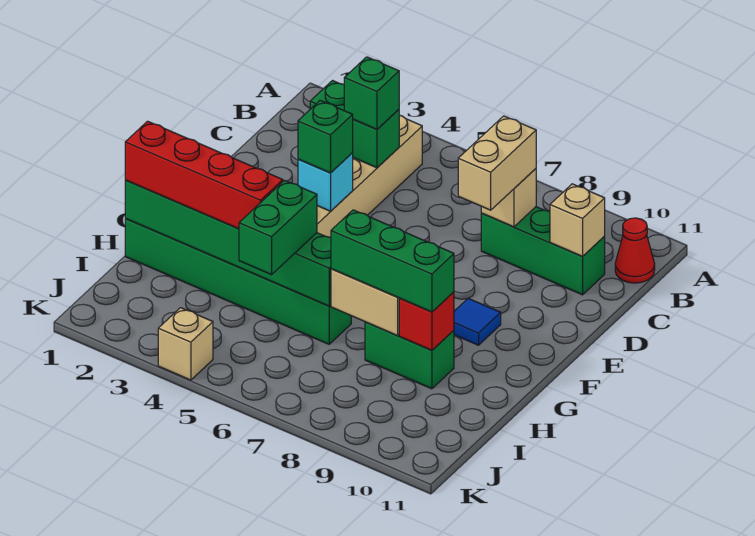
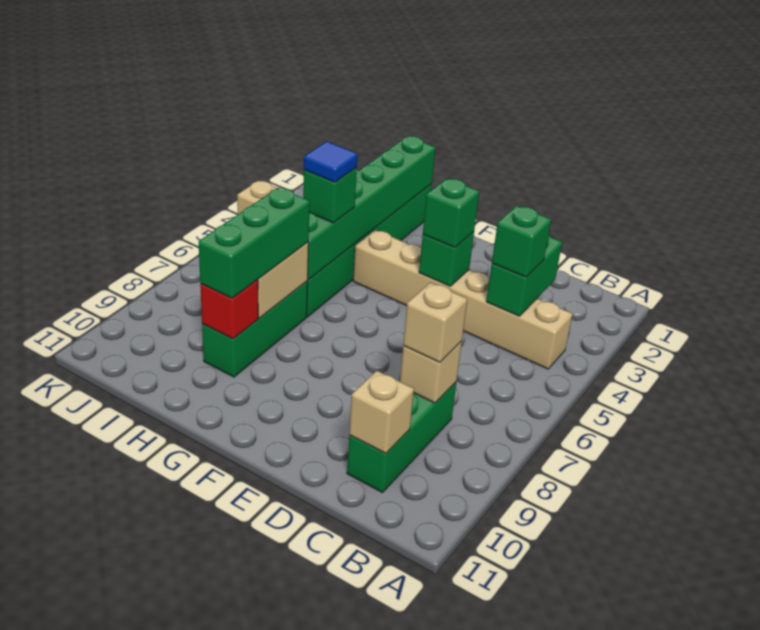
red cone B11 level 1 -> none
tan brick C8:D8 level 3 -> tan brick C8 level 3
cyan brick E4 level 2 -> green brick E4 level 2
blue tile F9 level 1 -> blue tile H5 level 4
red brick H1:H4 level 3 -> none
green brick H5:I5 level 3 -> green brick H5 level 3
green brick H8:H9 level 1 -> green brick H7:H9 level 1

